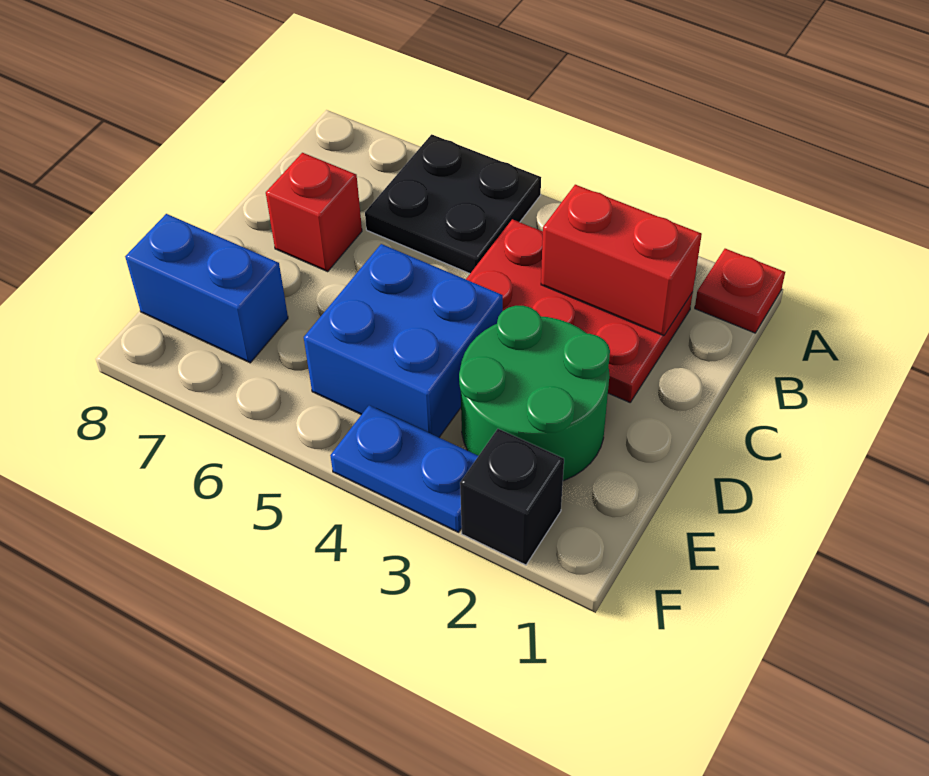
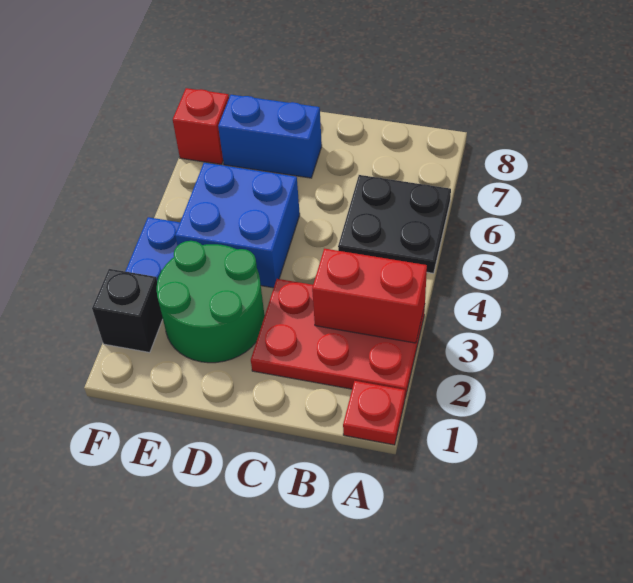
red plate B2:C4 level 1 -> red plate A2:C3 level 1
red brick B2:B3 level 2 -> red brick A3:B3 level 2
red brick C7 level 1 -> red brick F7 level 1
blue brick E7:E8 level 1 -> blue brick D7:E7 level 1

